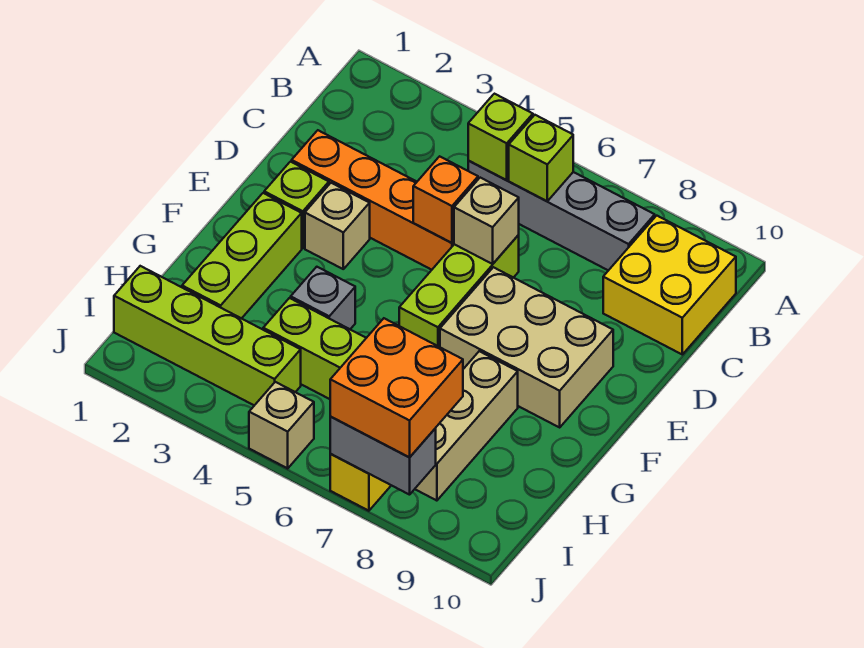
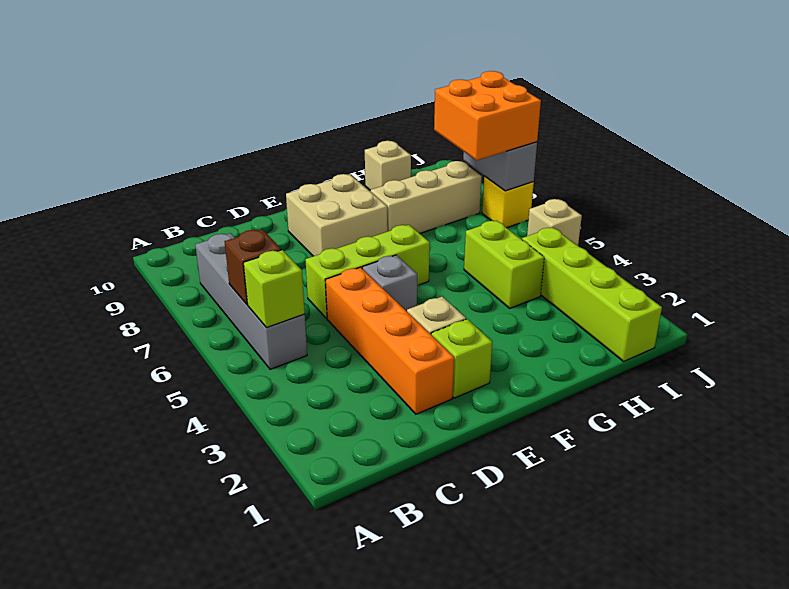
lime brick B6 level 2 -> brown brick B6 level 2
yellow brick B9:C10 level 1 -> none
orange brick D5 level 2 -> none
tan brick D6 level 2 -> tan brick H10 level 1
tan brick E7:F9 level 1 -> tan brick E8:F9 level 1
lime brick F2:H2 level 1 -> none
grey brick G4 level 1 -> grey brick E5 level 1

